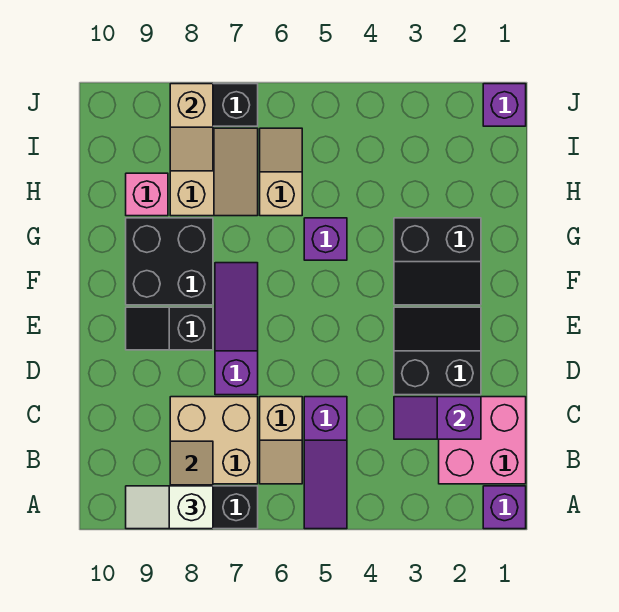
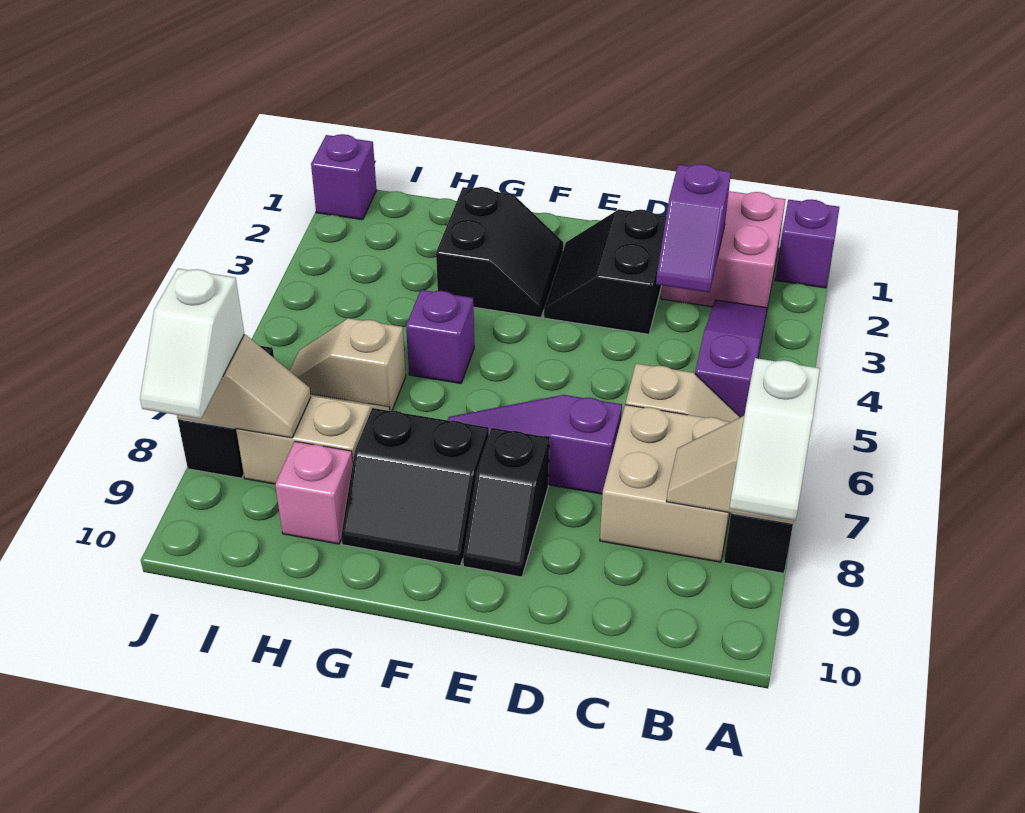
purple slope A5:C5 level 1 top C -> purple slope B3:B5 level 1 top 5
black brick F8:G9 level 1 -> black slope F8:G9 level 1 top 8
none -> white slope J8:J9 level 3 top 8

